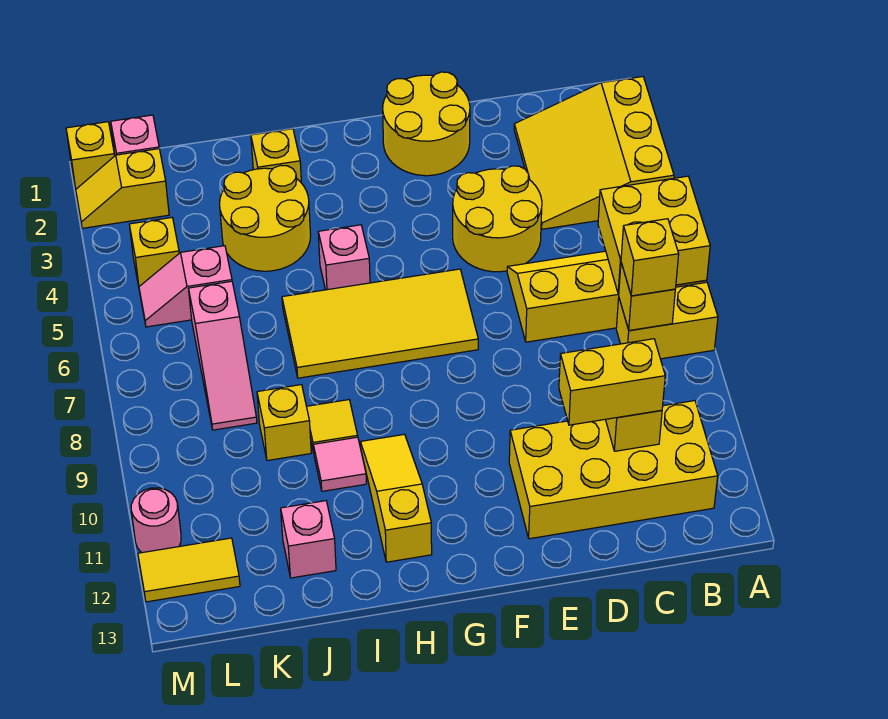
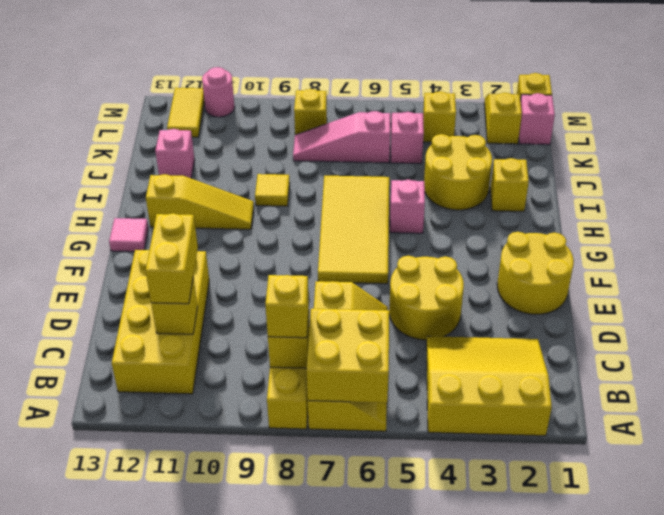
pink tile I10 level 1 -> pink tile G13 level 1
yellow brick J9 level 1 -> yellow brick L8 level 1

